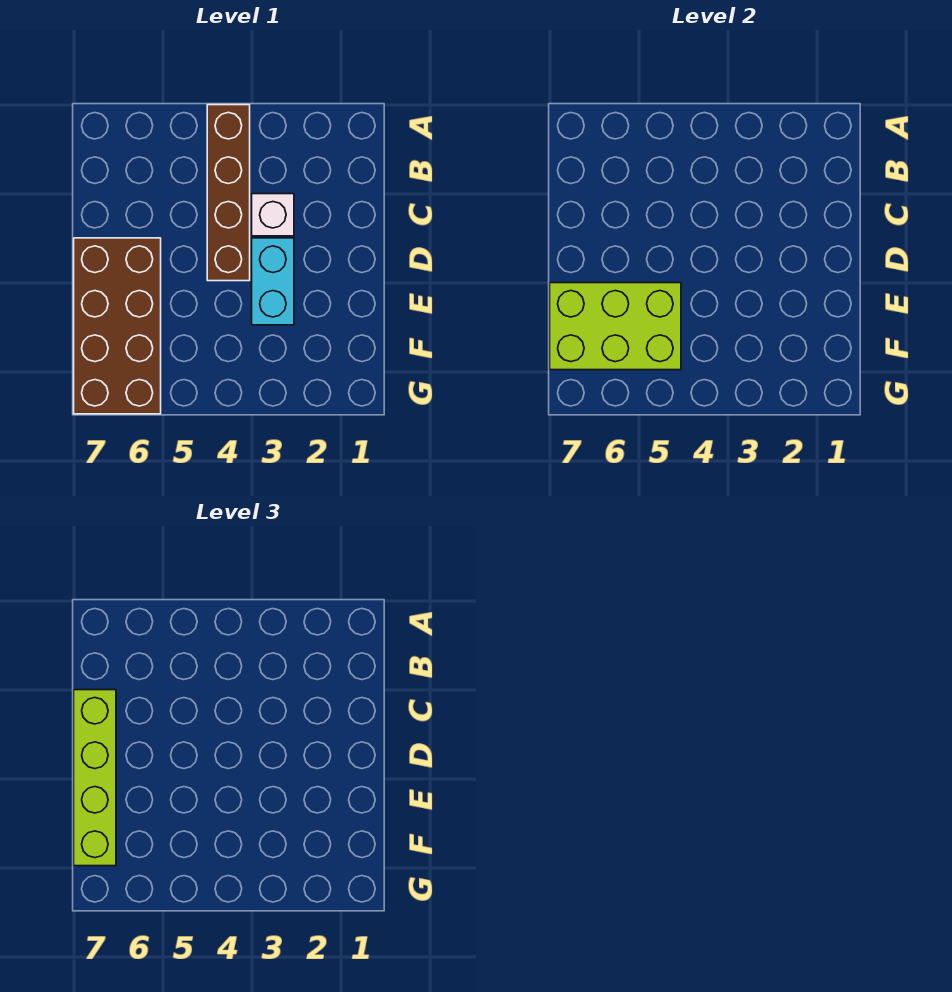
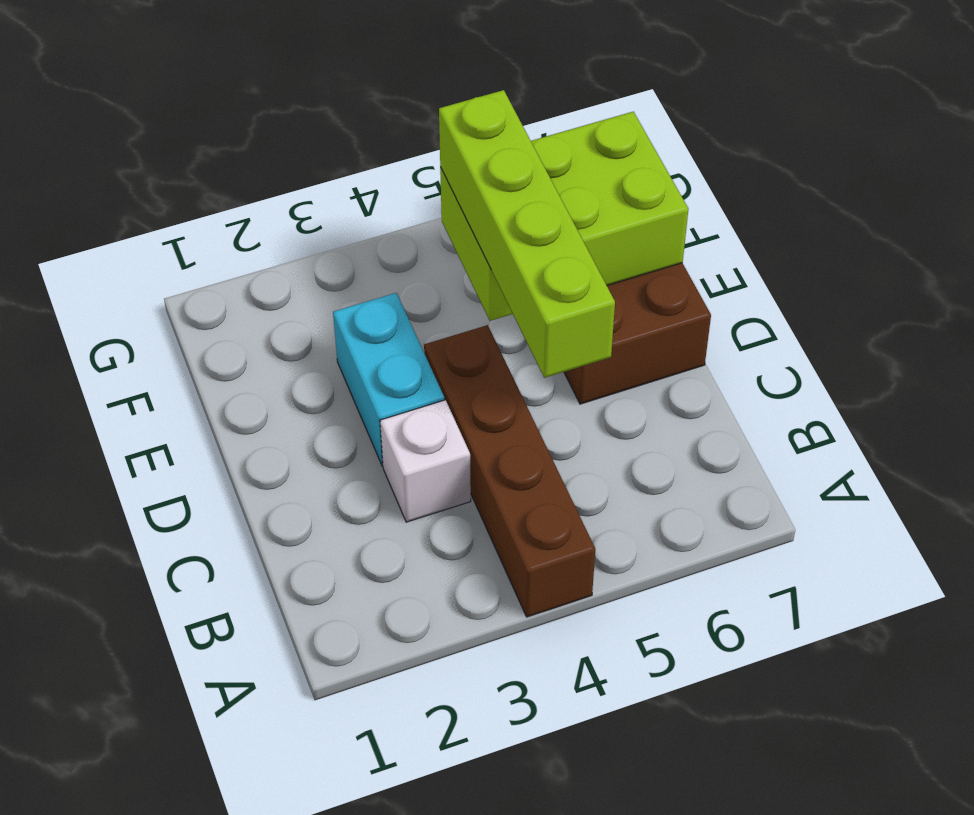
lime brick C7:F7 level 3 -> lime brick C5:F5 level 3

